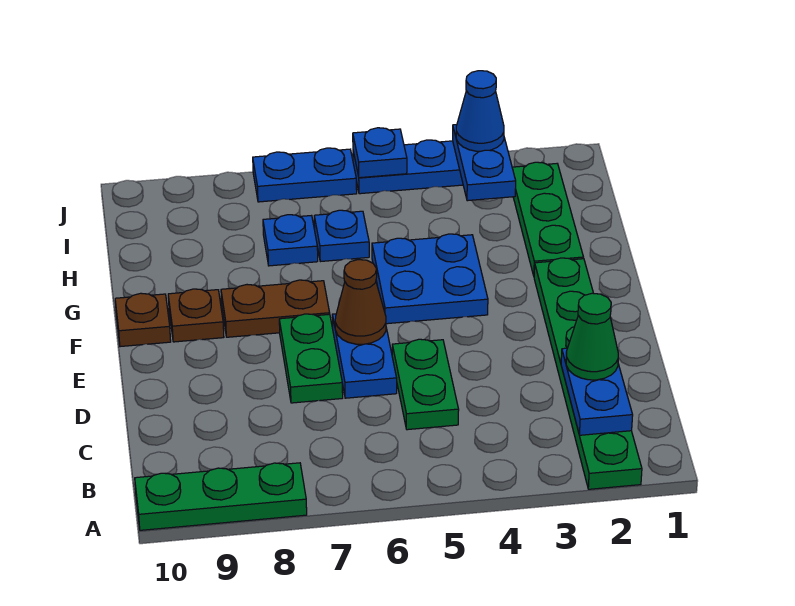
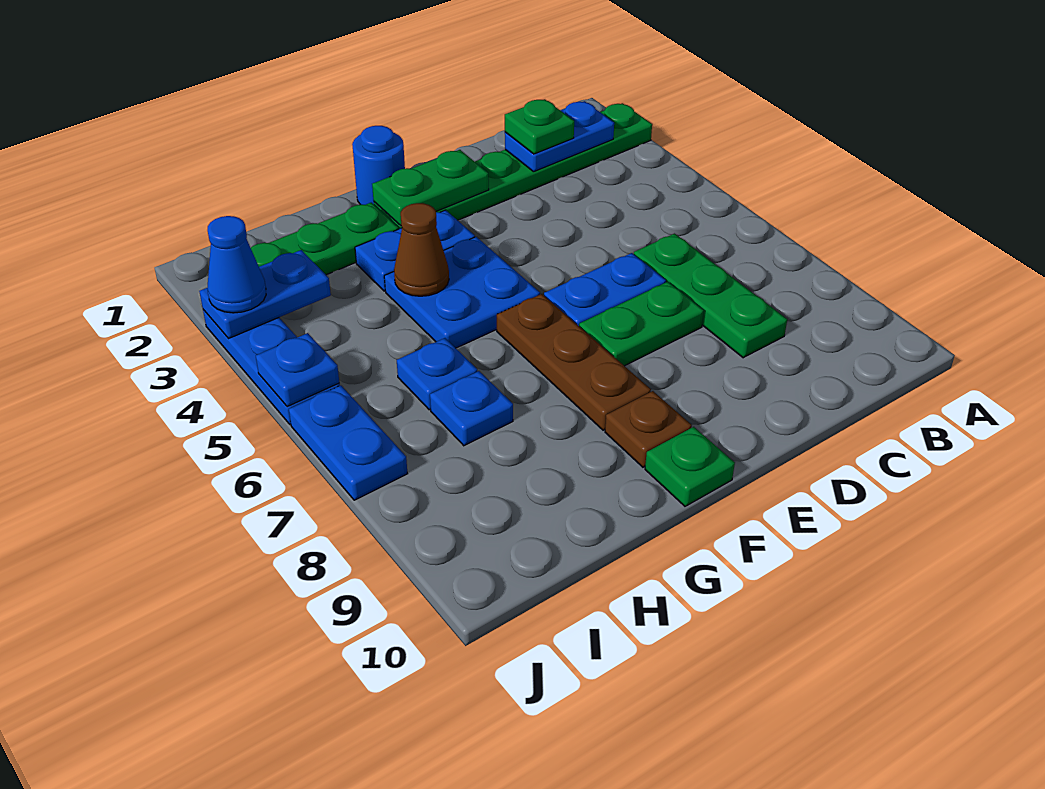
green plate A8:A10 level 1 -> green plate C6:C8 level 1
green cone C2 level 3 -> green plate C2 level 3
green plate C5:D5 level 1 -> green plate E2:F2 level 2
brown cone E6 level 2 -> brown cone G4 level 2
none -> blue round brick F1 level 1
none -> blue plate F3:G3 level 1
brown plate F7:F8 level 1 -> brown plate F6:F8 level 1
brown plate F10 level 1 -> green plate F10 level 1

